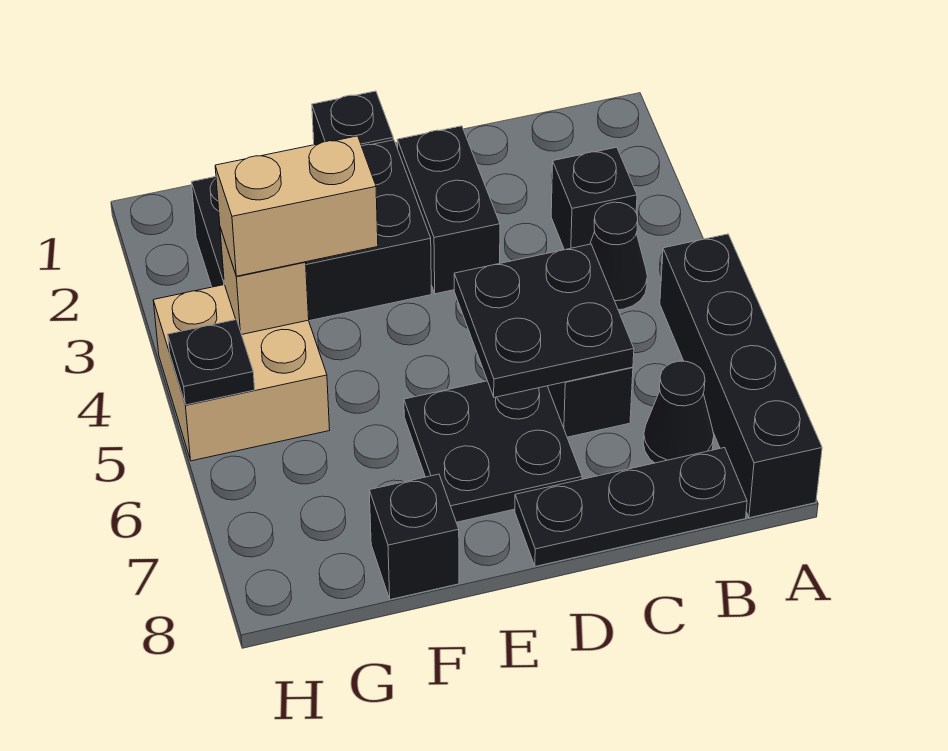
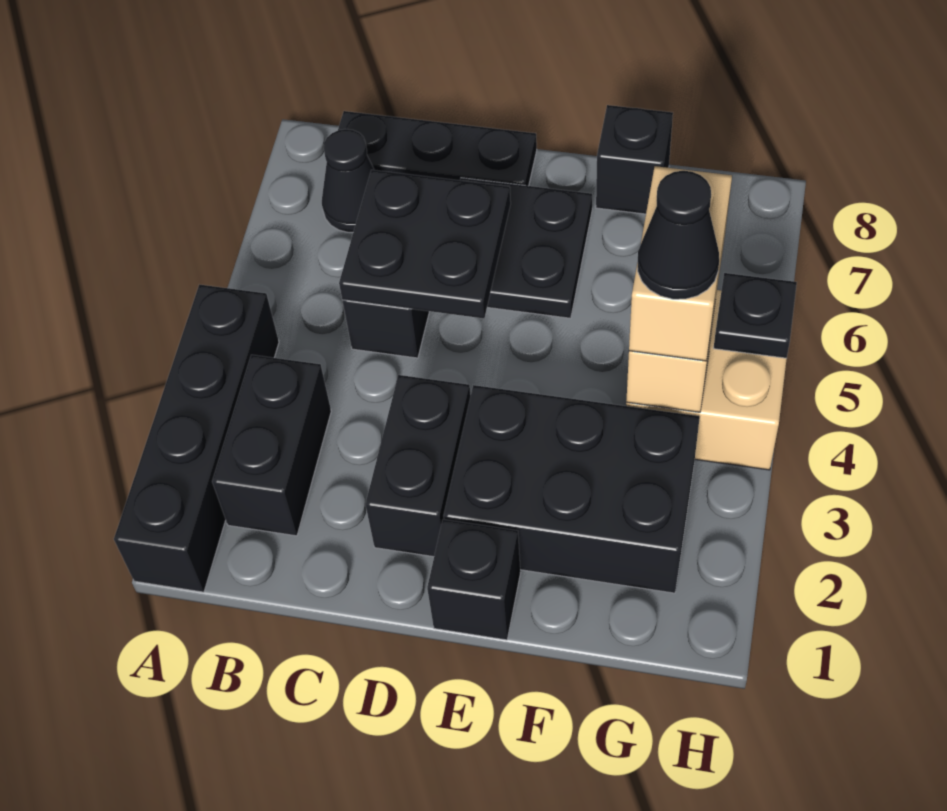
black brick A5:A8 level 1 -> black brick A1:A4 level 1
black brick B3 level 1 -> black brick B2:B3 level 1
black cone B4 level 1 -> black cone G4 level 4
tan brick F4:G4 level 3 -> tan brick G4:G5 level 3

